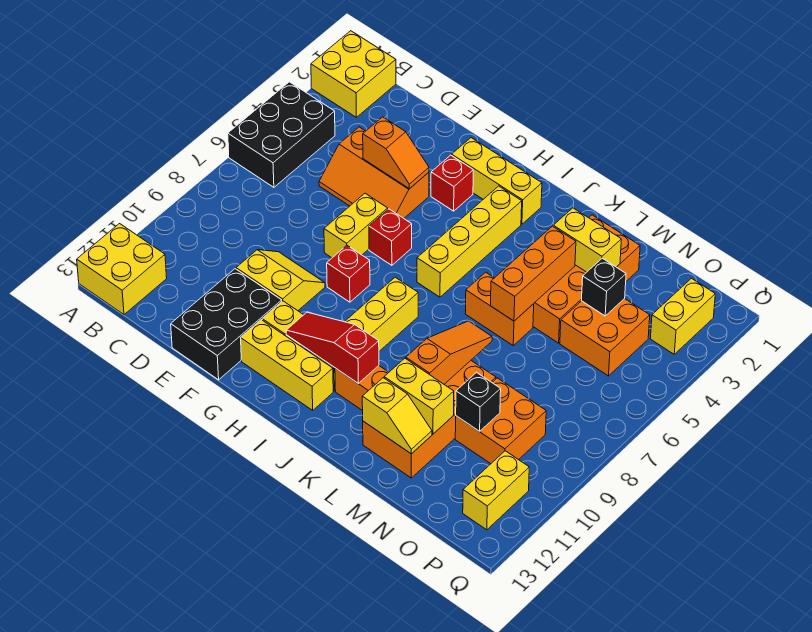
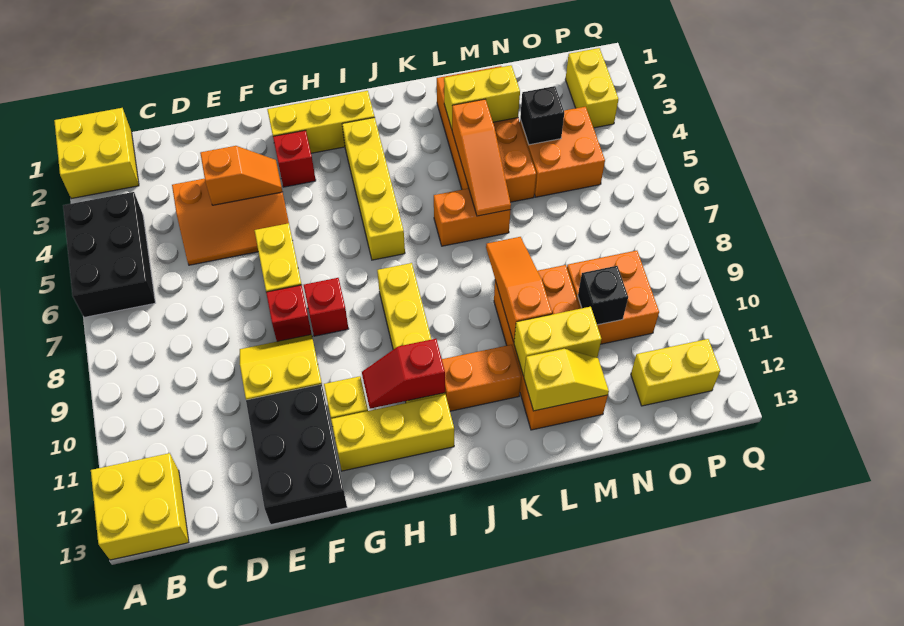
red brick G6 level 1 -> red brick F8 level 1
red slope H11:J11 level 2 top J -> red slope H11:I11 level 2 top I
orange brick L4:L6 level 2 -> orange slope L4:L6 level 2 top 4
yellow brick P11:P12 level 1 -> yellow brick O12:P12 level 1

